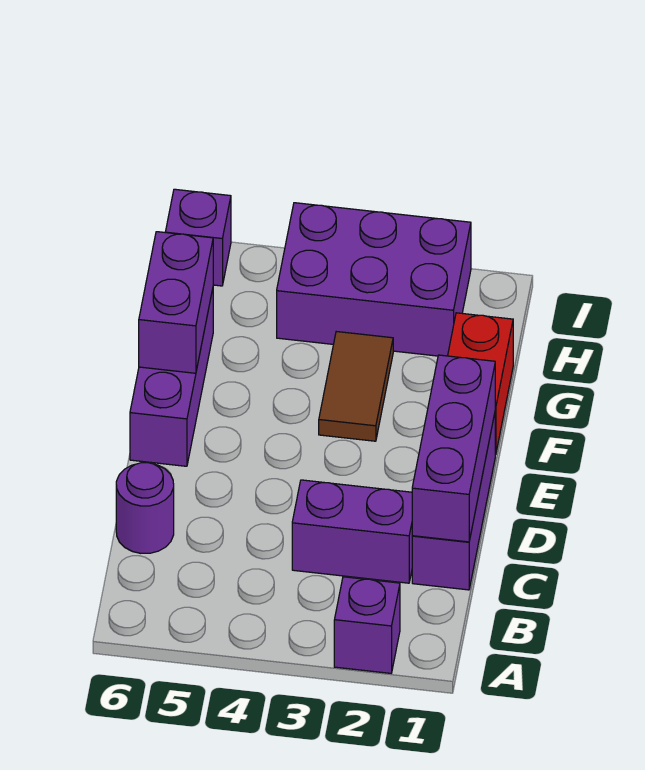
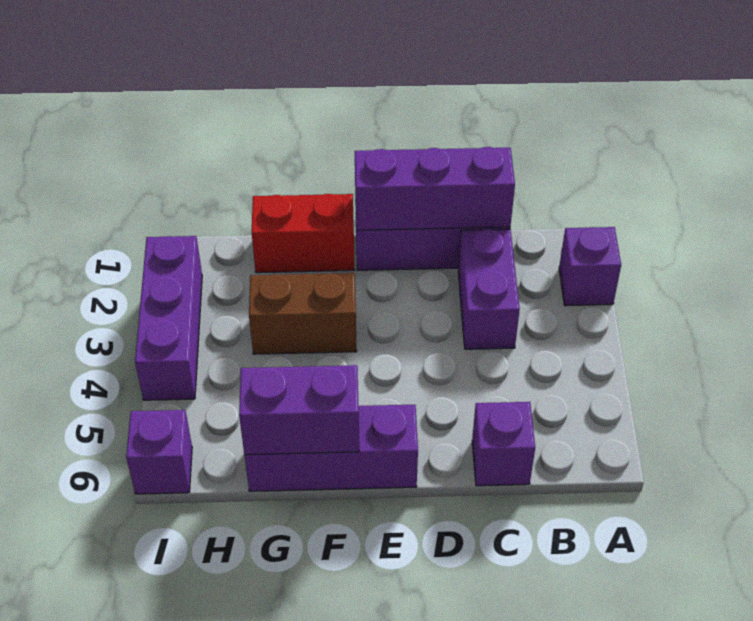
purple round brick C6 level 1 -> purple brick C6 level 1
brown tile F3:G3 level 1 -> brown brick F3:G3 level 1
purple brick H2:I4 level 1 -> purple brick I2:I4 level 1

